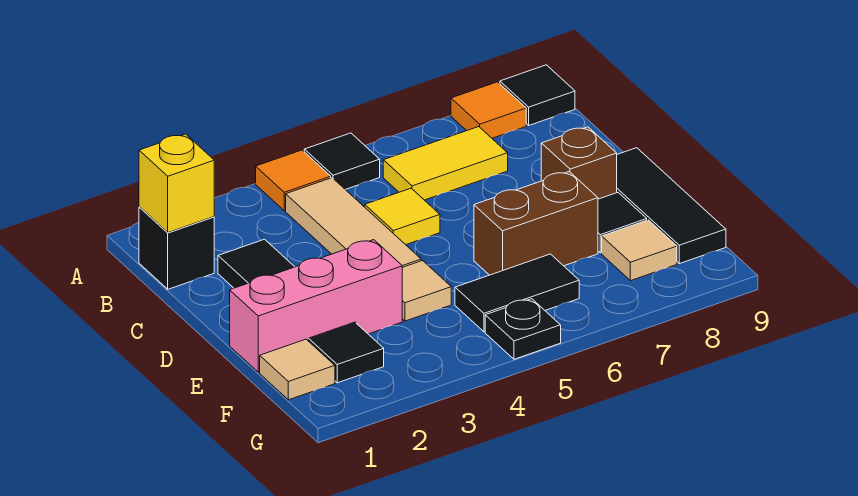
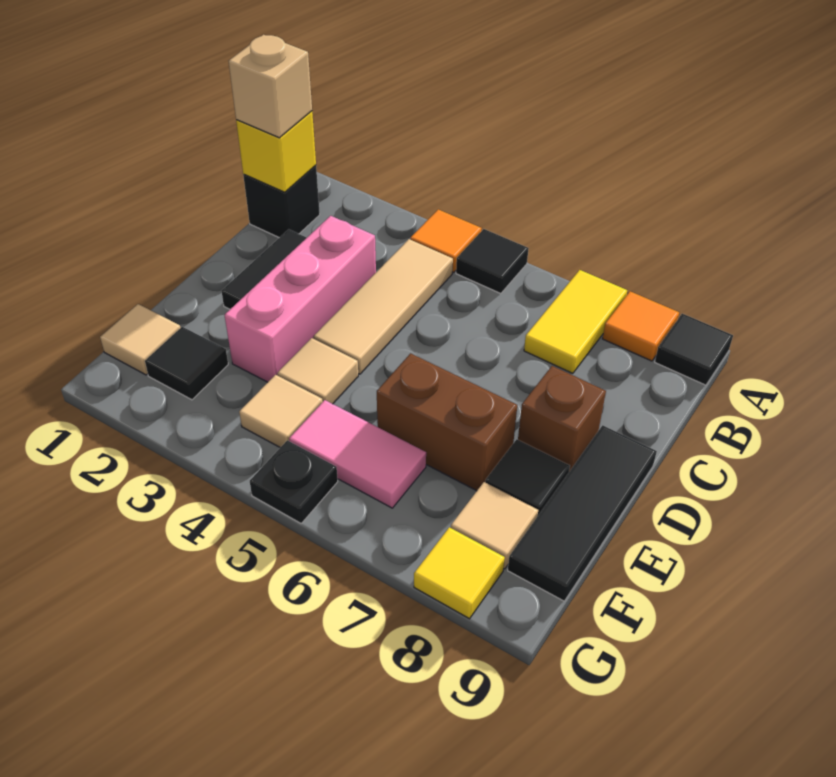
none -> tan brick B1 level 3
yellow tile B6:B7 level 1 -> yellow tile A7:B7 level 1
yellow tile C5 level 1 -> yellow tile G8 level 1
pink brick E1:E3 level 1 -> pink brick C3:E3 level 1
none -> tan tile F4 level 1
black tile F5:F6 level 1 -> pink tile F5:F6 level 1

